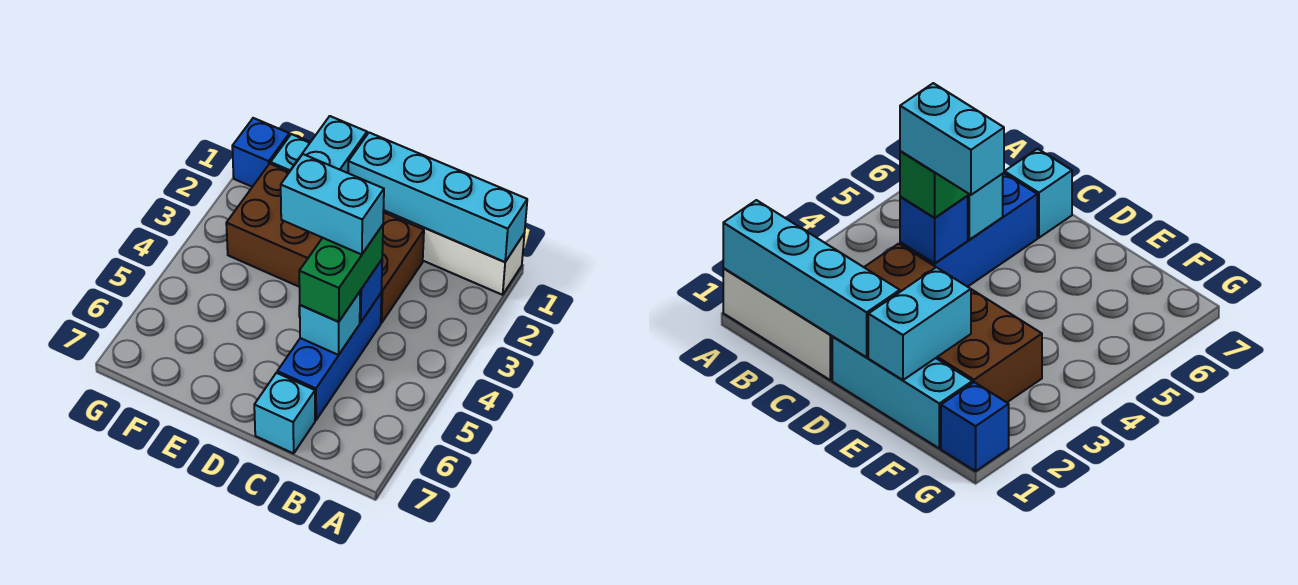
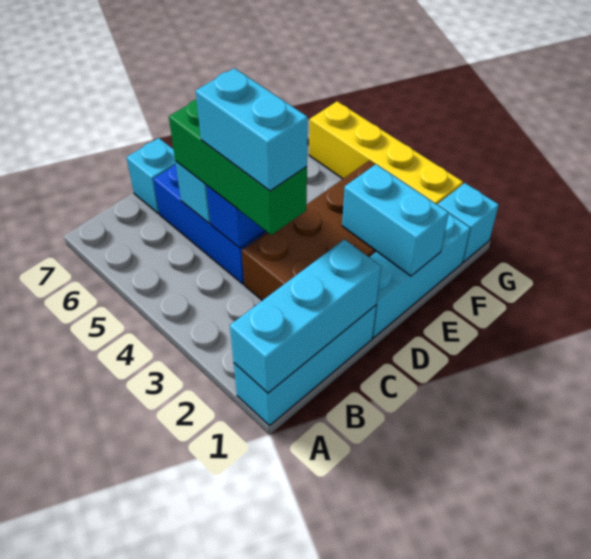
white brick A1:C1 level 1 -> cyan brick A1:C1 level 1
cyan brick A1:D1 level 2 -> cyan brick A1:C1 level 2
green brick C4:C5 level 3 -> green brick C3:C5 level 3
cyan brick C4:D4 level 4 -> cyan brick C3:C4 level 4
blue brick G1 level 1 -> cyan brick G1 level 1
none -> yellow brick G2:G5 level 1

